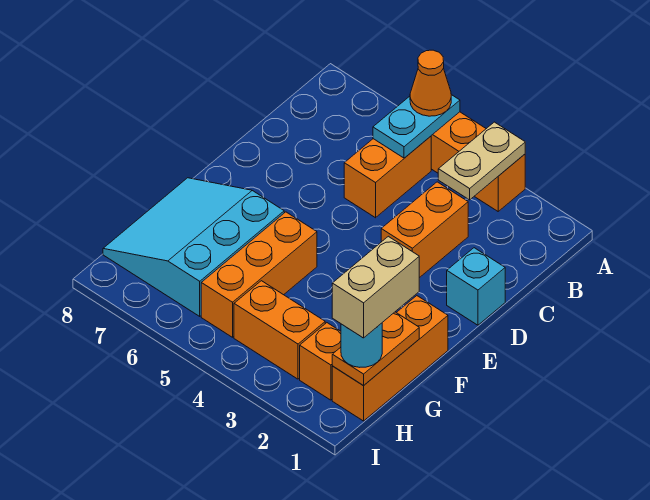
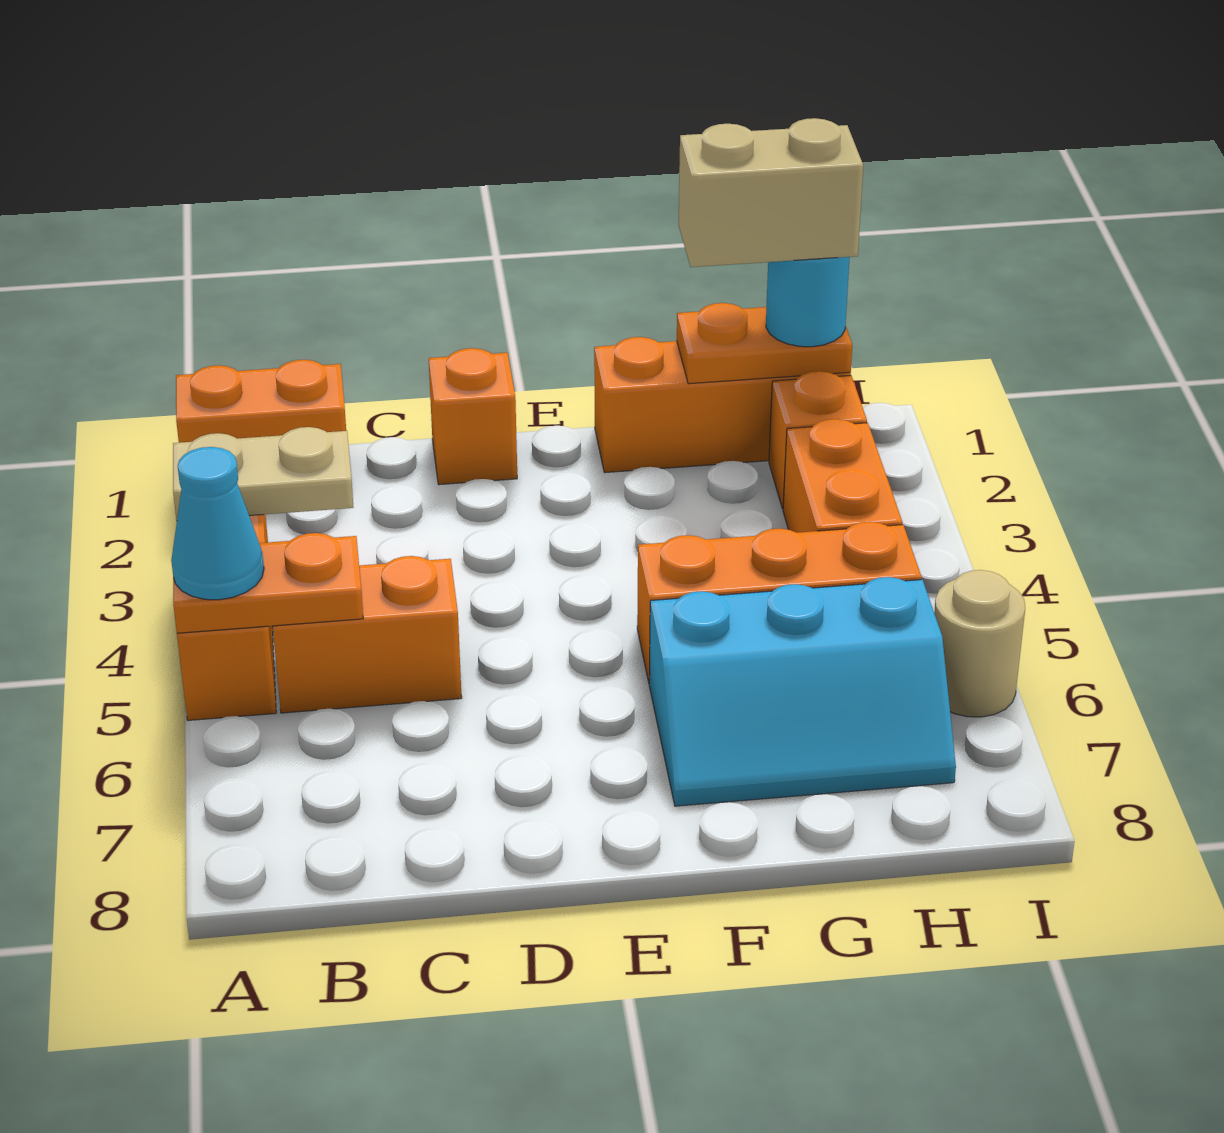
cyan plate A5:B5 level 2 -> orange plate A5:B5 level 2
orange cone A5 level 3 -> cyan cone A5 level 3
orange brick C3:D3 level 1 -> orange brick A1:B1 level 1
cyan brick D1 level 1 -> orange brick D1 level 1
cyan slope F6:H8 level 1 top 6 -> cyan slope F6:H7 level 1 top 6
none -> tan round brick I6 level 1

